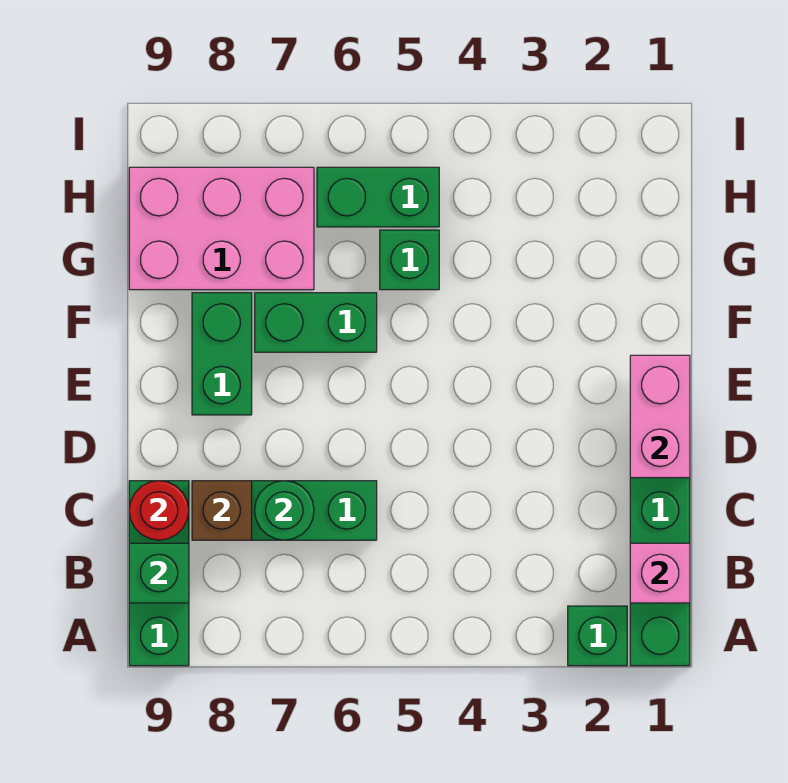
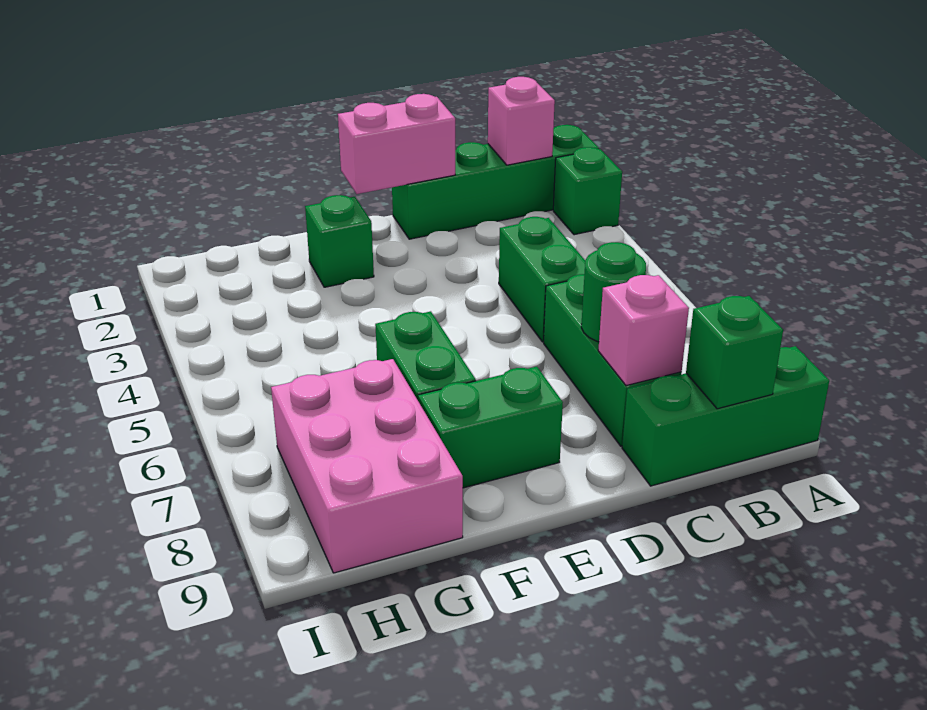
brown brick C8 level 2 -> pink brick C8 level 2
red round brick C9 level 2 -> none
green brick G5 level 1 -> green brick F2 level 1
green brick H5:H6 level 1 -> green brick C4:C5 level 1

